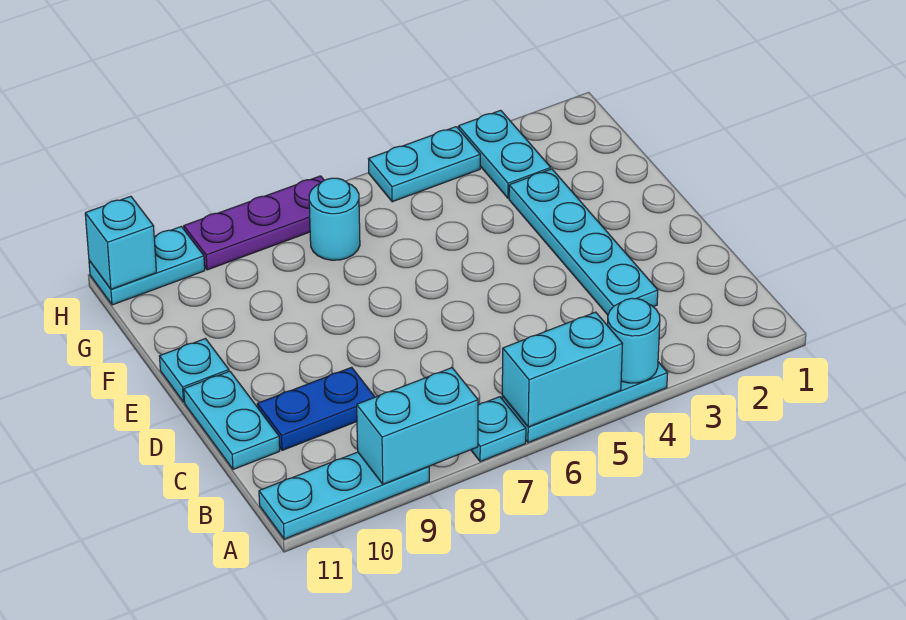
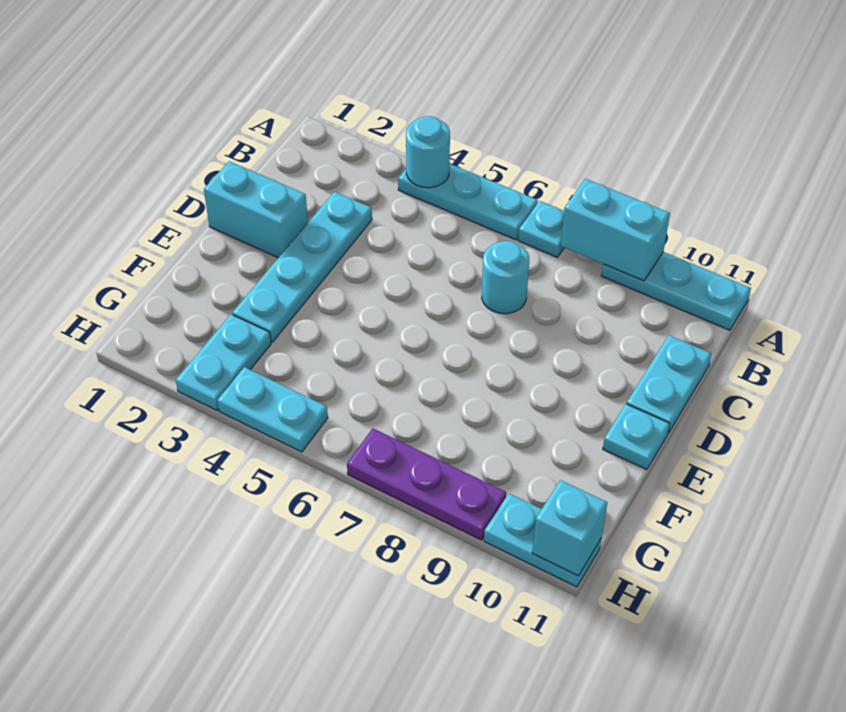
cyan brick A5:A6 level 2 -> cyan brick D1:D2 level 1
blue plate C9:C10 level 1 -> none
cyan round brick G7 level 1 -> cyan round brick C7 level 1

